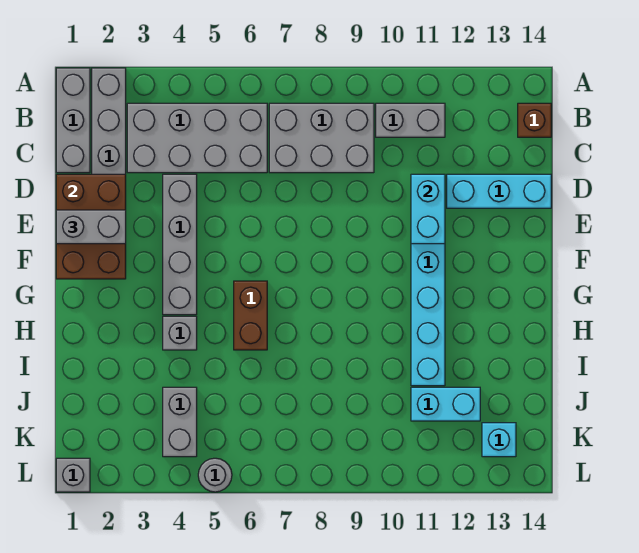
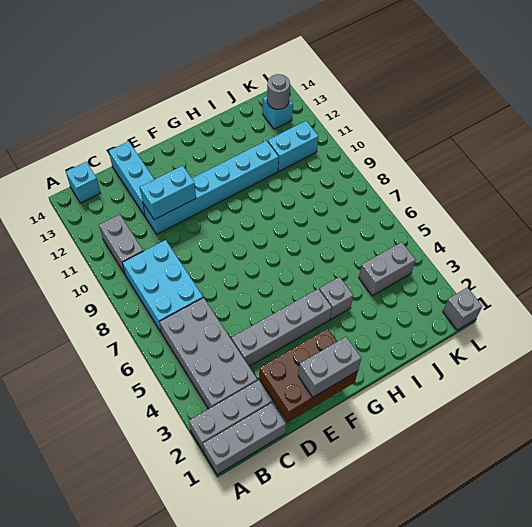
grey brick B7:C9 level 1 -> cyan brick B7:C9 level 1
brown brick B14 level 1 -> cyan brick B14 level 1
grey brick E1:E2 level 3 -> grey brick E1:F1 level 3
brown brick G6:H6 level 1 -> none
cyan brick J11:J12 level 1 -> cyan brick J11:K11 level 1
grey round brick L5 level 1 -> grey round brick K13 level 2

